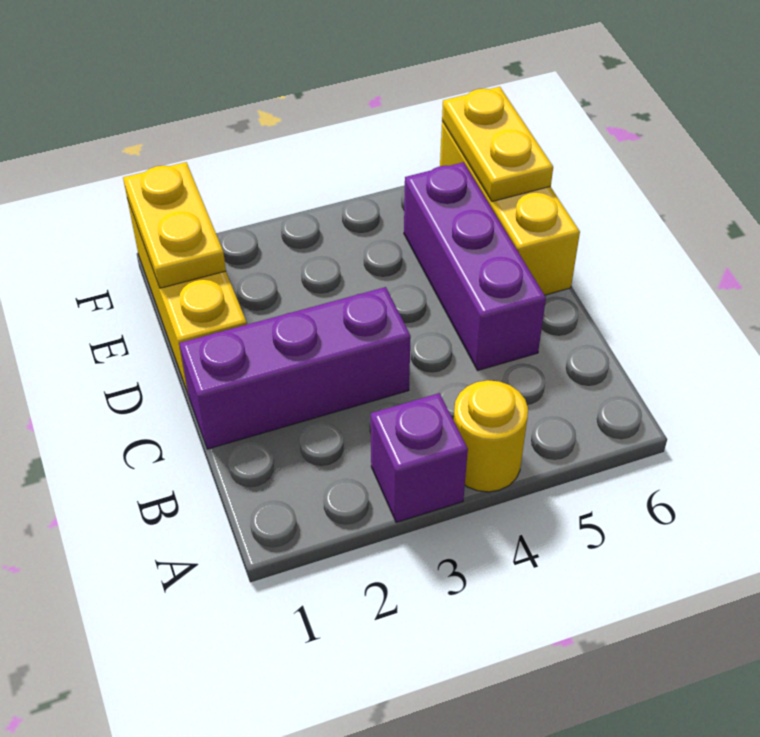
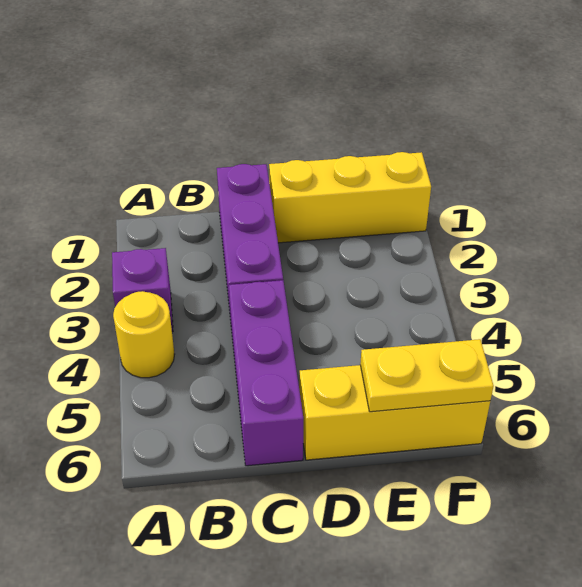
purple brick C5:E5 level 1 -> purple brick C4:C6 level 1
yellow plate E1:F1 level 2 -> none

